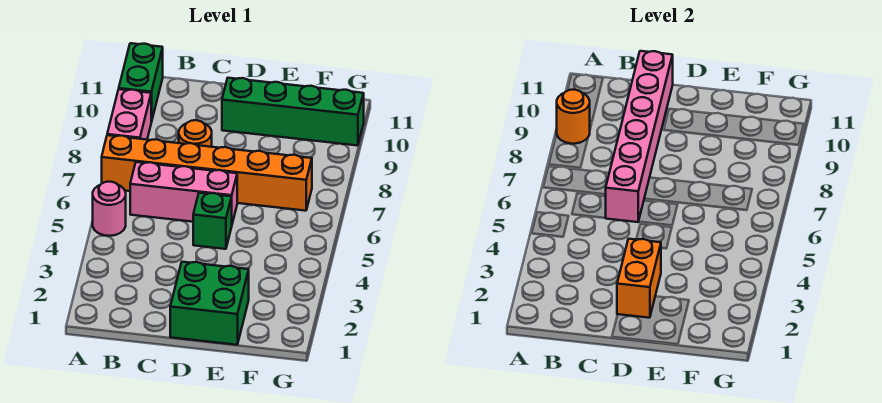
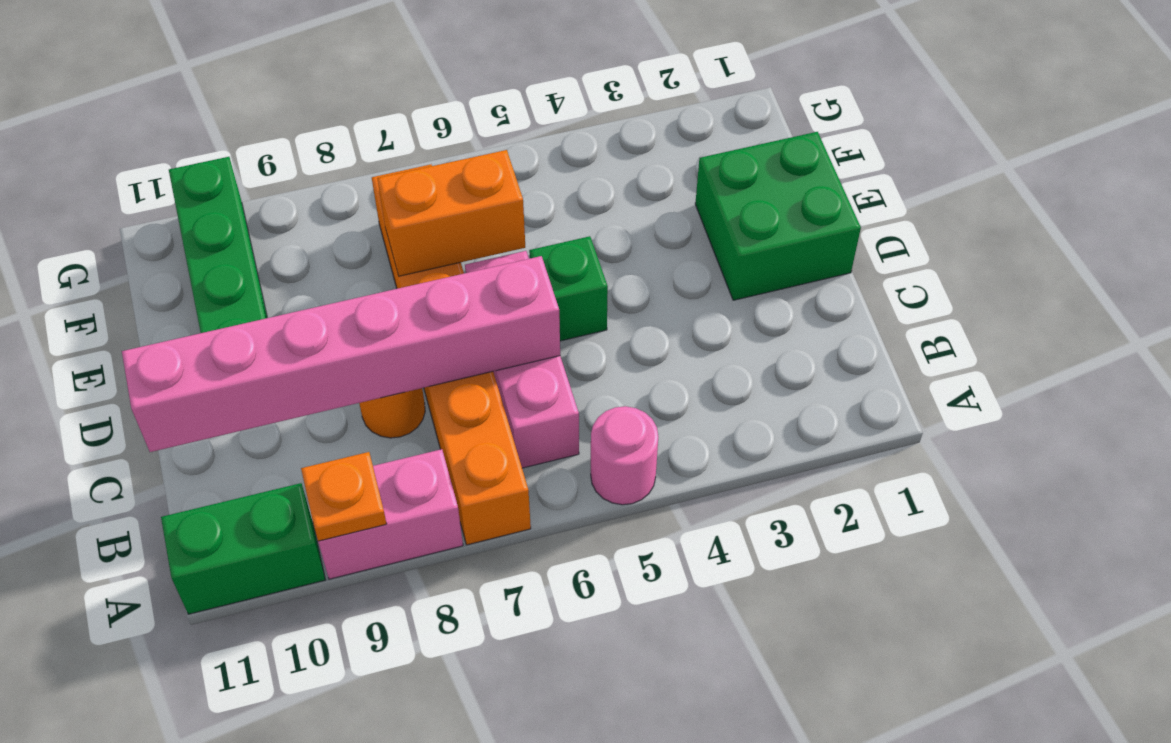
orange round brick A9 level 2 -> orange plate A9 level 2
orange brick D2:D3 level 2 -> orange brick E6:E7 level 2

